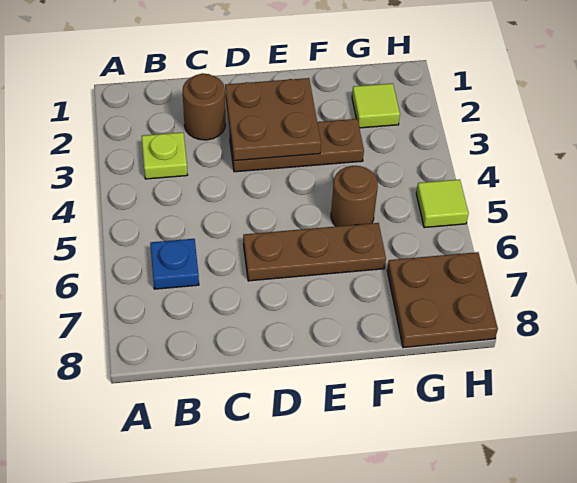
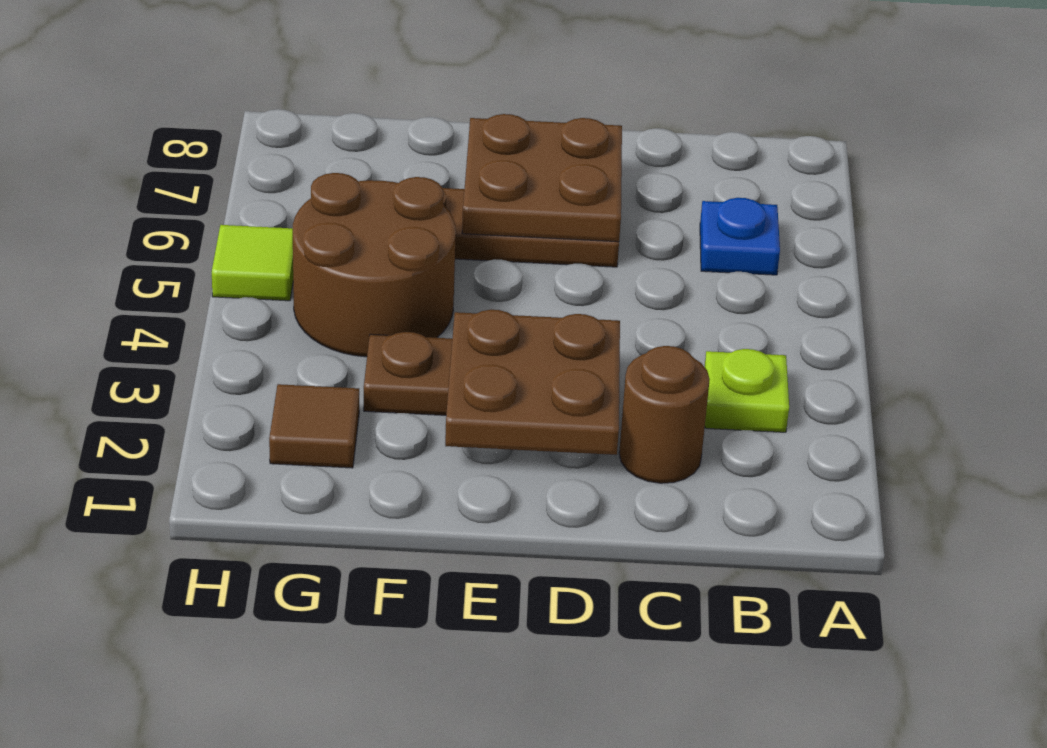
brown round brick F5 level 1 -> brown round brick F4:G5 level 1
lime tile G2 level 1 -> brown tile G2 level 1
brown plate G7:H8 level 1 -> brown plate D6:E7 level 2

